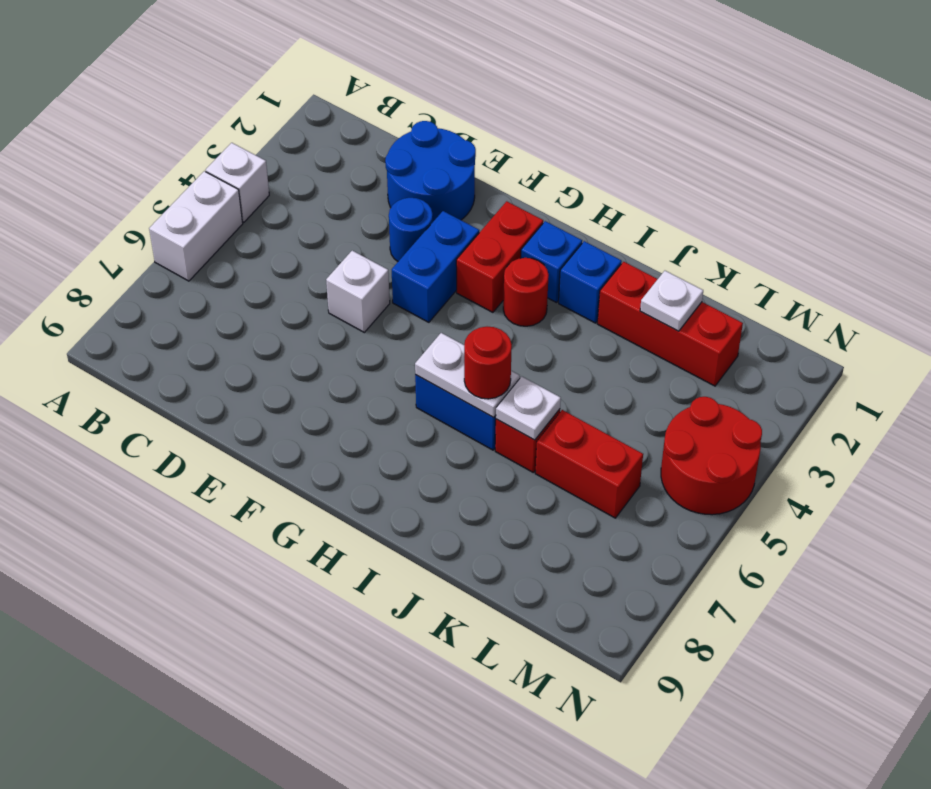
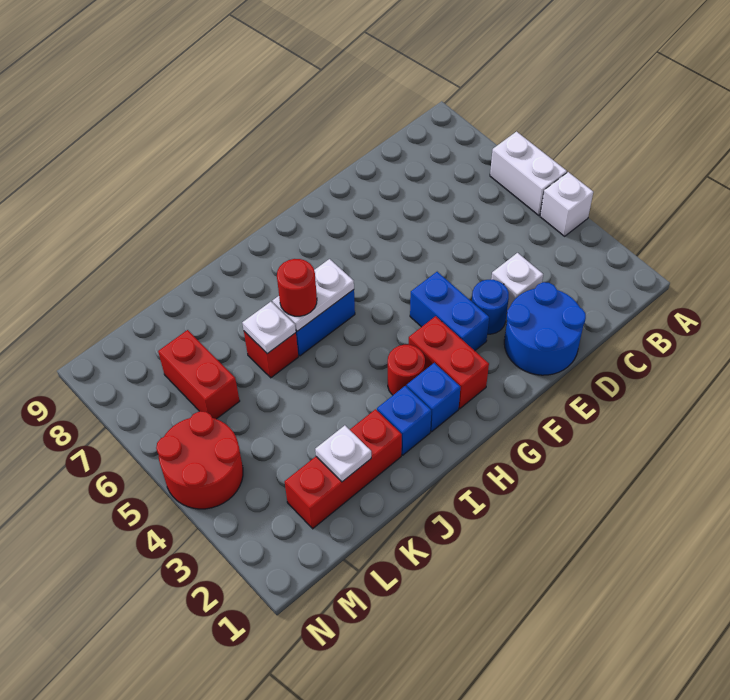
white brick E5 level 1 -> white brick D3 level 1
red brick K6:L6 level 1 -> red brick L6:L7 level 1

